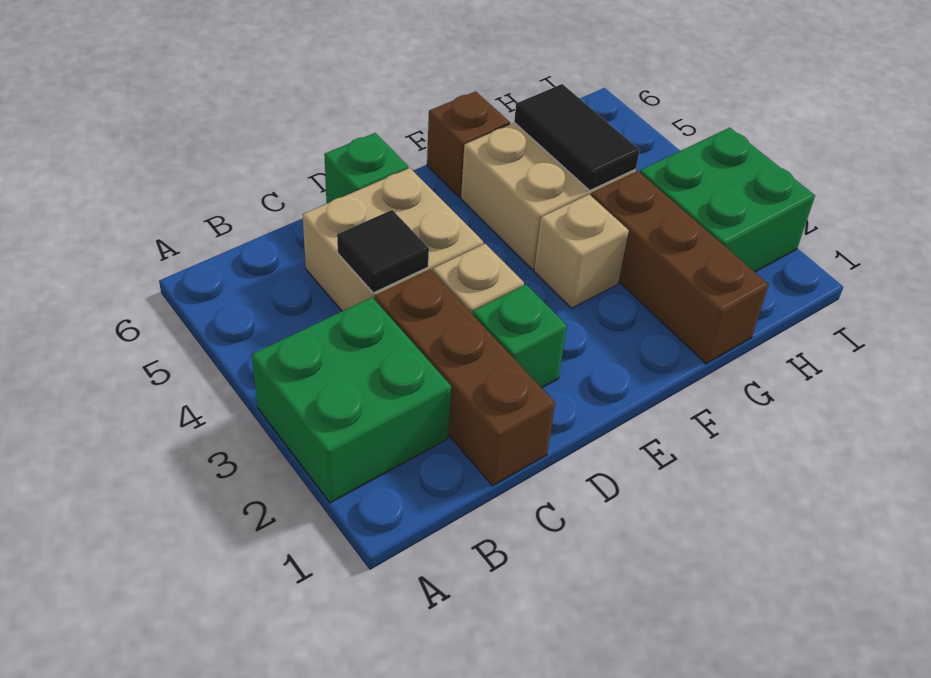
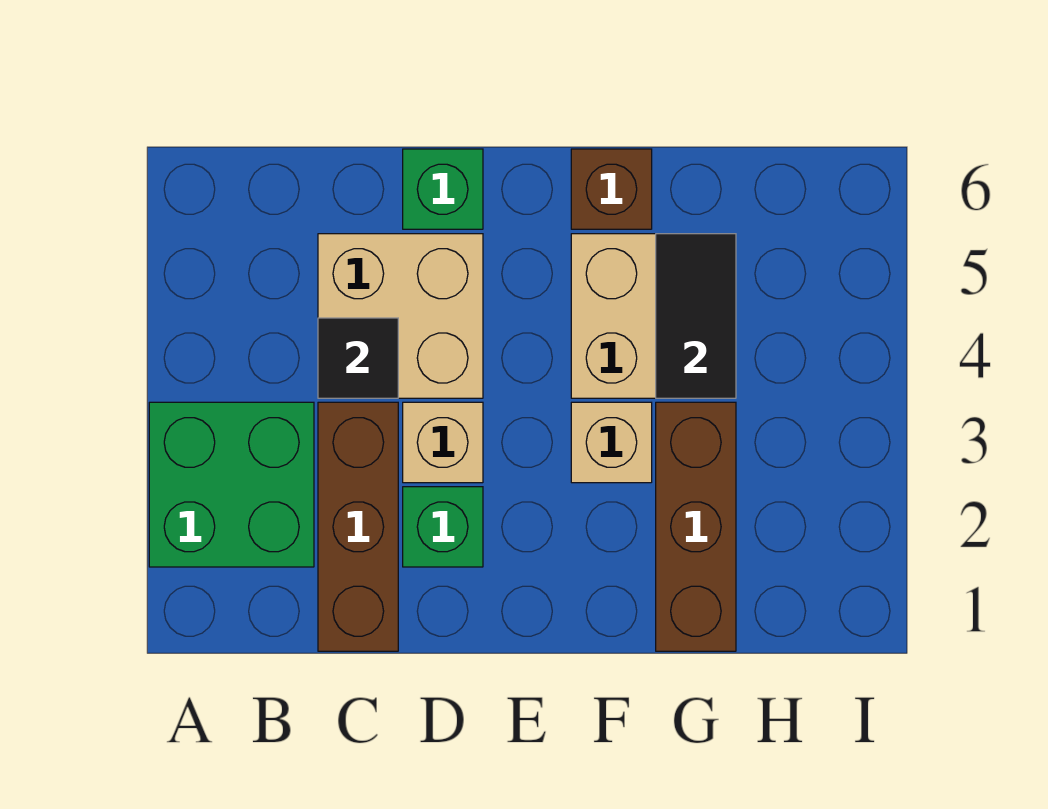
green brick H2:I3 level 1 -> none

